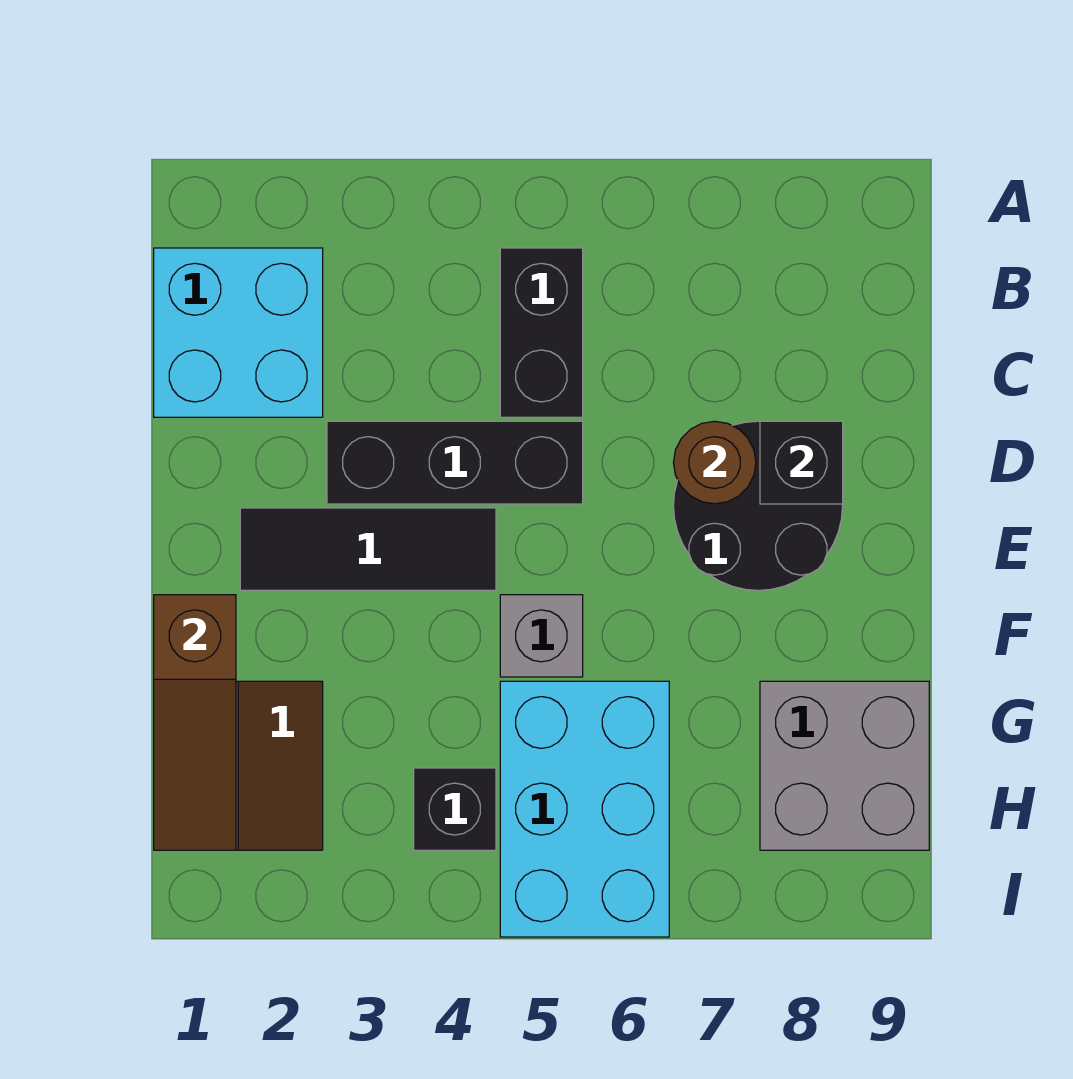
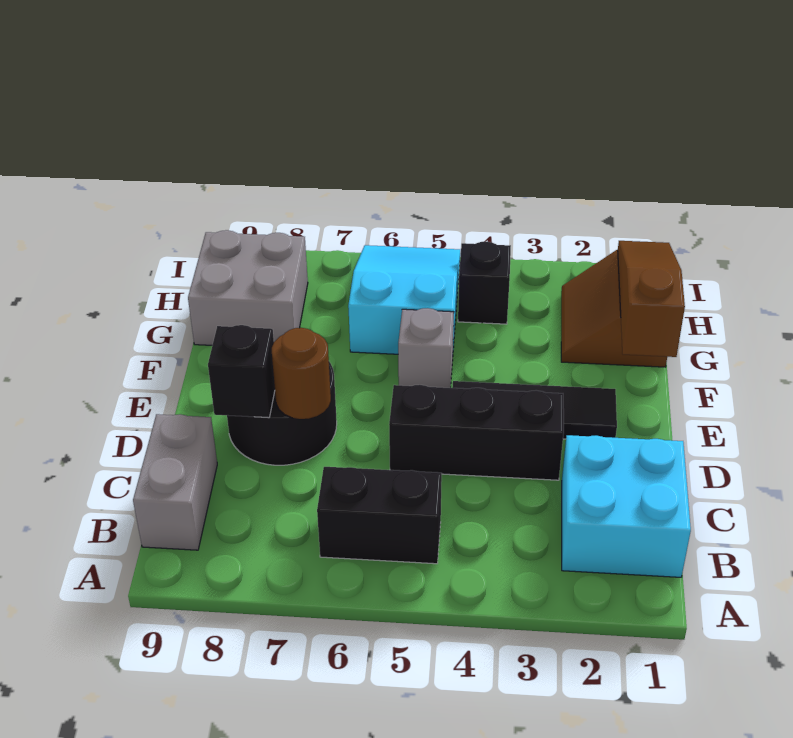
black brick B5:C5 level 1 -> black brick B5:B6 level 1
none -> grey brick B9:C9 level 1
cyan brick G5:I6 level 1 -> cyan slope G5:I6 level 1 top G

